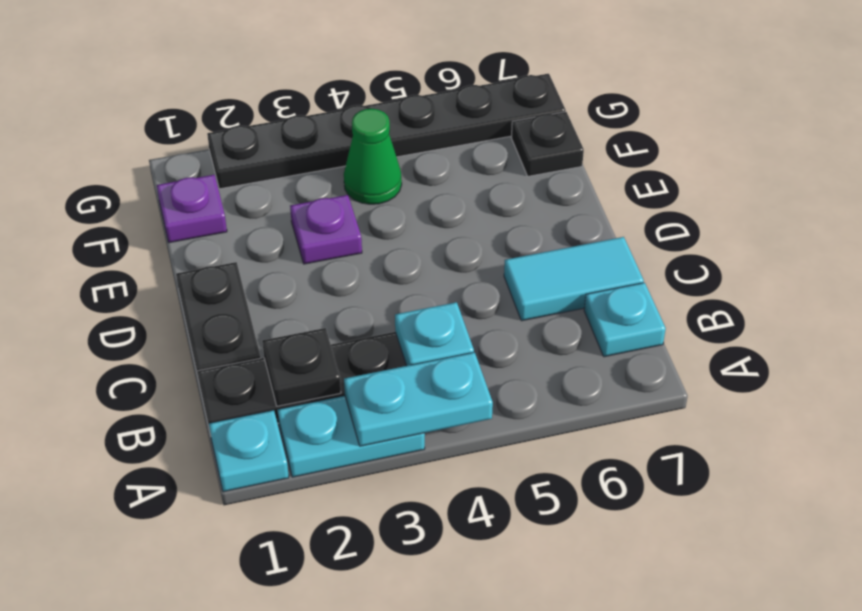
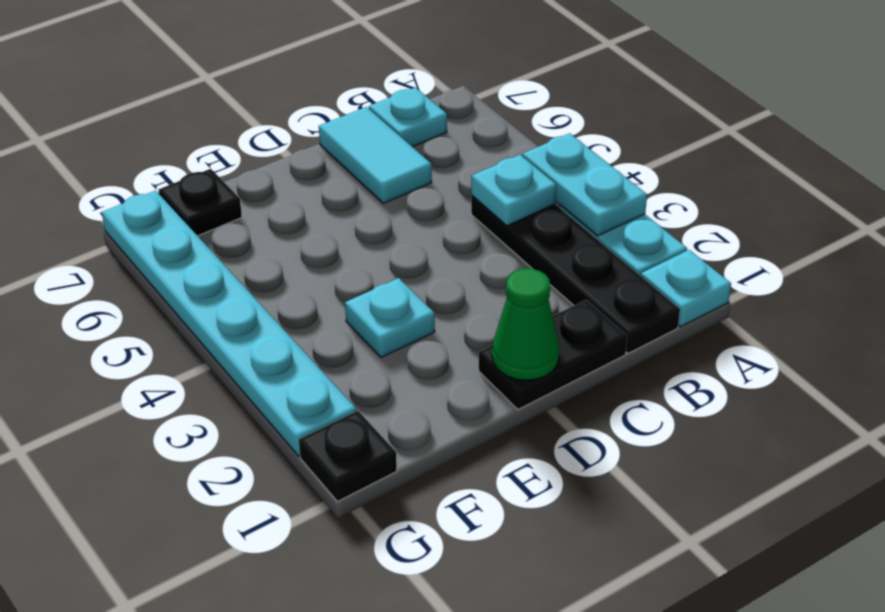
black plate B2 level 2 -> black plate G1 level 1
purple plate E3 level 1 -> cyan plate E3 level 1
purple plate F1 level 1 -> none
green cone F4 level 1 -> green cone D1 level 2
black plate G2:G7 level 1 -> cyan plate G2:G7 level 1

